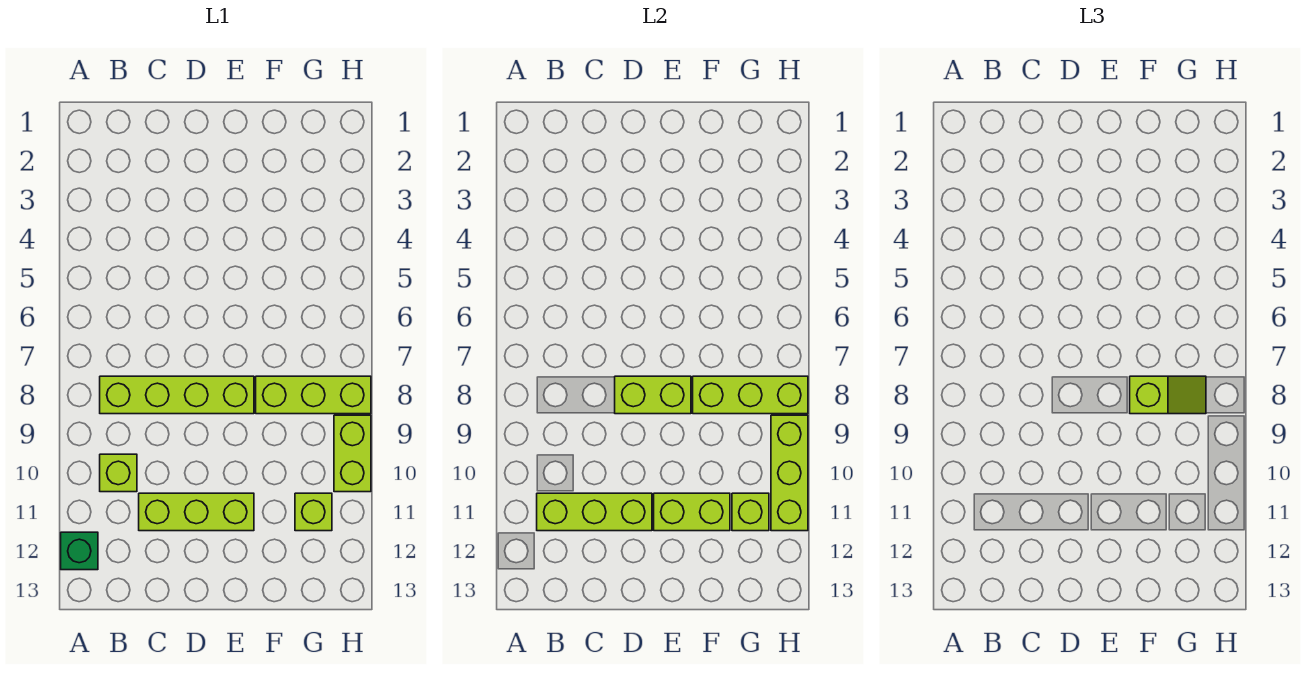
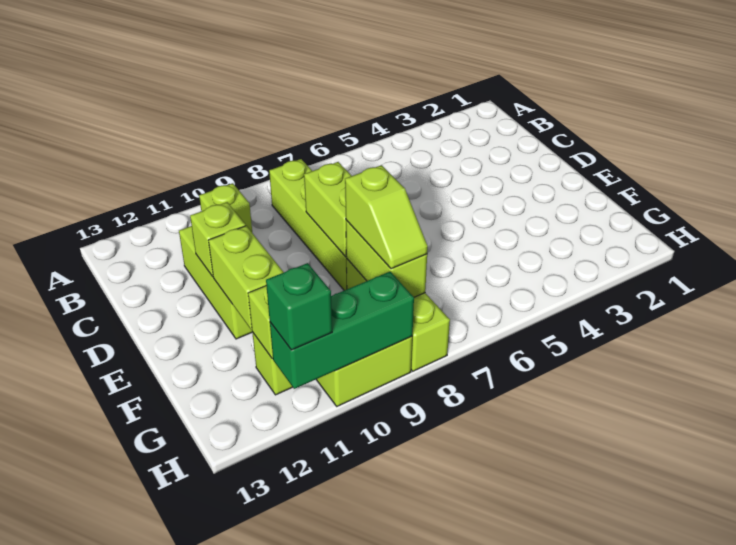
green brick A12 level 1 -> green brick H11 level 3
lime brick B11:D11 level 2 -> lime brick D11 level 2
lime brick F8:H8 level 2 -> lime brick F8:G8 level 2
lime brick H9:H11 level 2 -> green brick H9:H11 level 2

